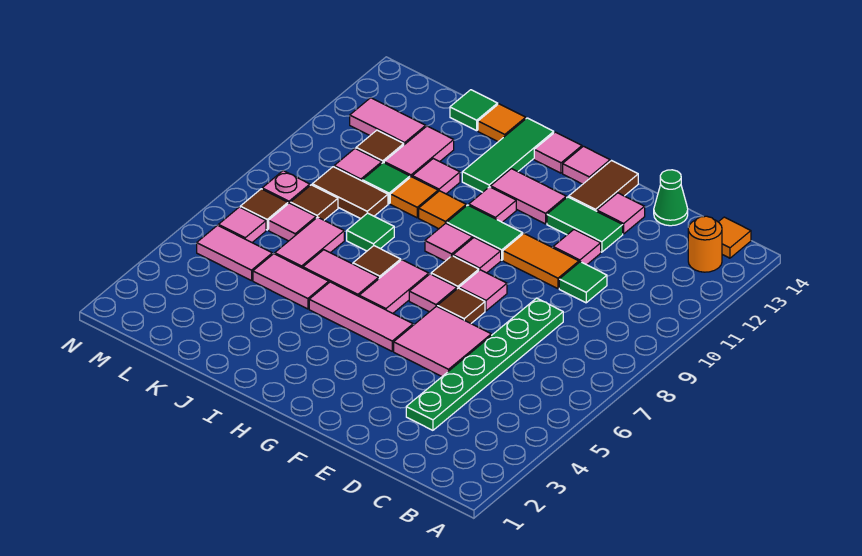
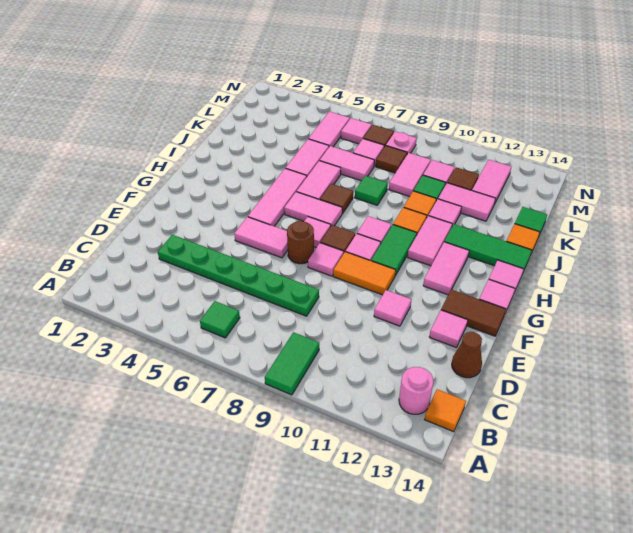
orange round brick B13 level 1 -> pink round brick B13 level 1
green tile D10 level 1 -> green tile B6 level 1
green cone D14 level 1 -> brown cone D14 level 1
pink tile E5:F6 level 1 -> pink tile F5:F6 level 1
orange tile E10:F10 level 1 -> orange tile F9:F10 level 1
green tile E12:F12 level 1 -> green tile A9:B9 level 1
brown tile F7 level 1 -> brown round brick F7 level 1
pink tile H11 level 1 -> pink tile H11:I11 level 1
brown tile K9:L9 level 1 -> pink tile K9:L9 level 1

